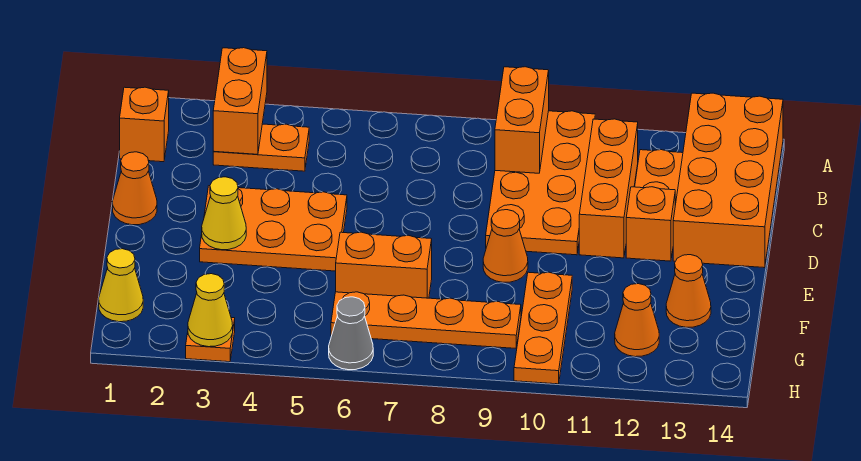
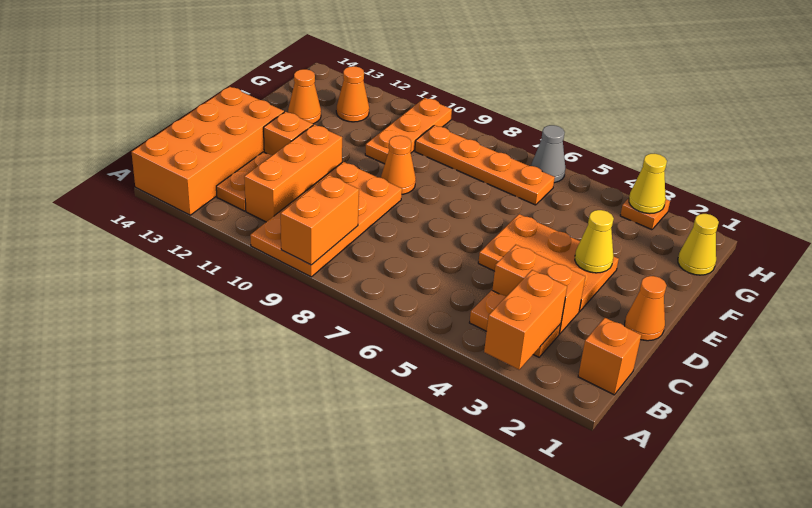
orange brick F6:F7 level 1 -> orange brick C3:C4 level 1

